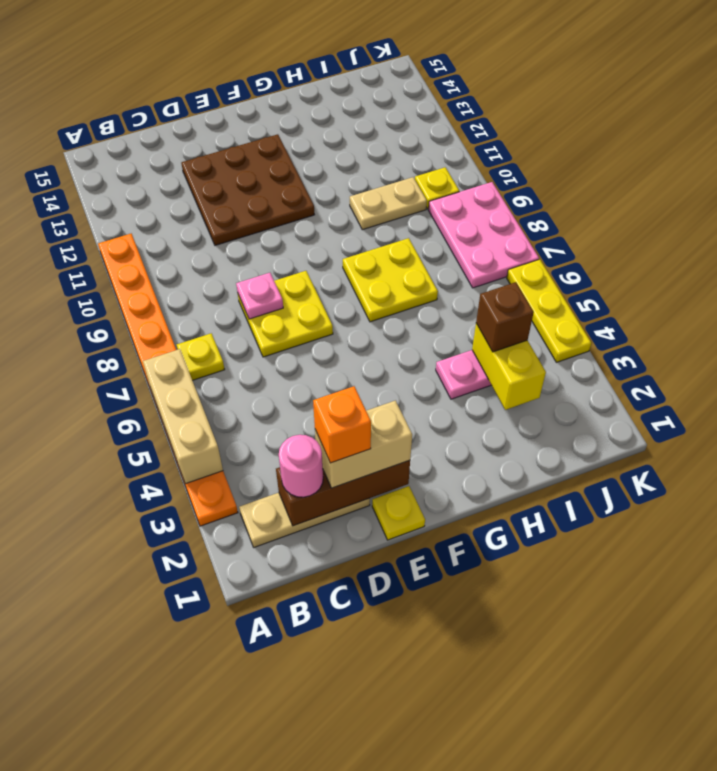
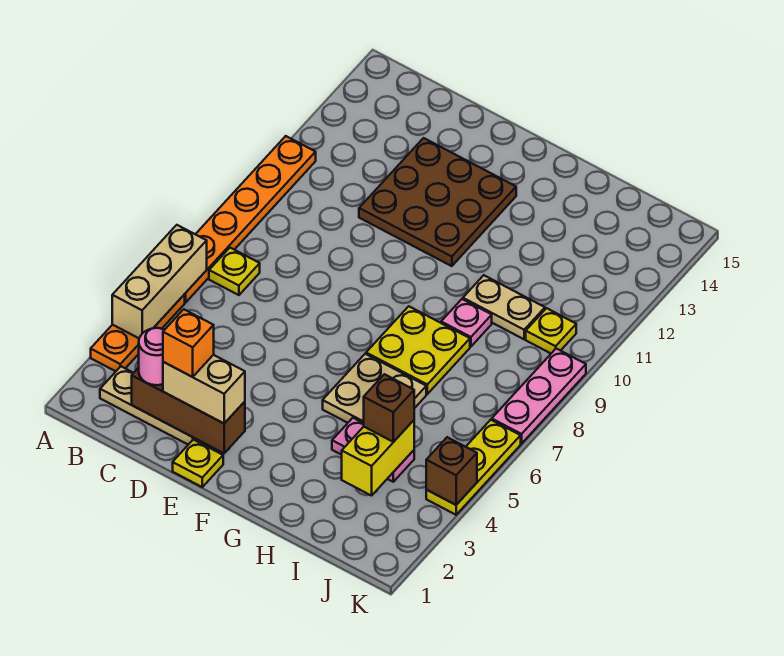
yellow plate D7:E8 level 1 -> none
pink plate D8 level 2 -> pink plate H9 level 1
none -> tan plate G5:H6 level 1
pink plate J7:K9 level 1 -> pink plate K7:K9 level 1
none -> brown brick K4 level 2

